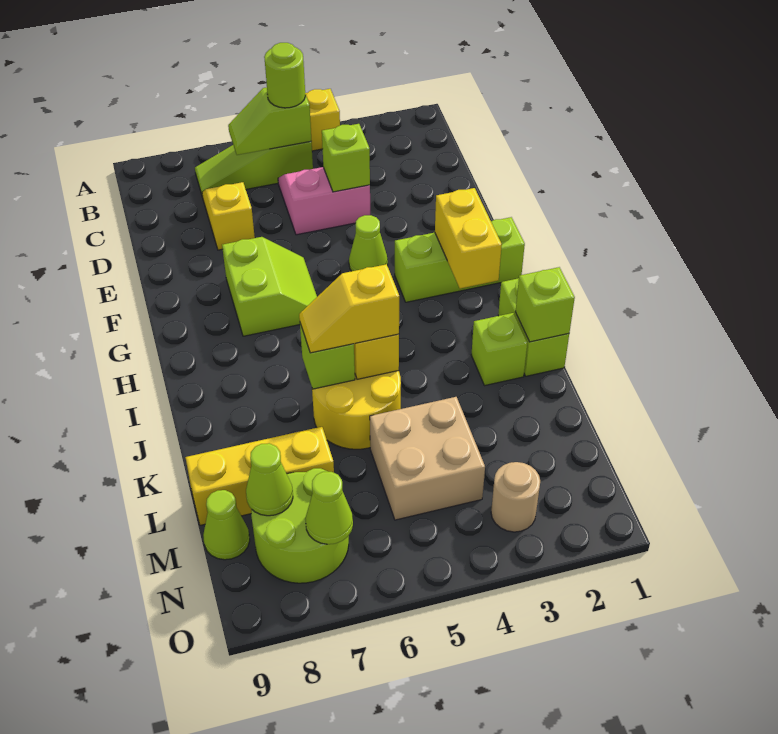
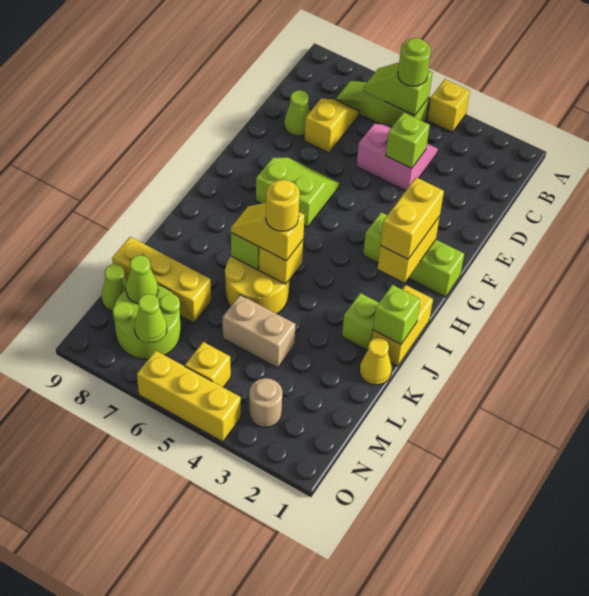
lime cone F4 level 1 -> lime cone D8 level 1
lime slope F6:G7 level 1 top 7 -> lime slope F6:G7 level 1 top G
none -> yellow brick G2:H2 level 3
lime brick I1:J1 level 1 -> yellow brick I1:J1 level 1
none -> yellow round brick J5 level 4
none -> yellow cone K1 level 1
tan brick L4:M5 level 1 -> tan brick L4:L5 level 1
none -> yellow brick N5 level 1
none -> yellow brick O4:O6 level 1

